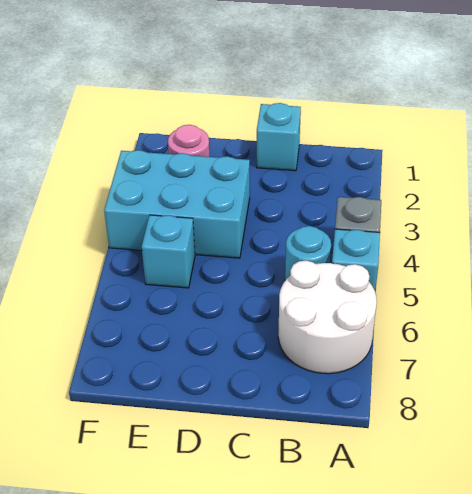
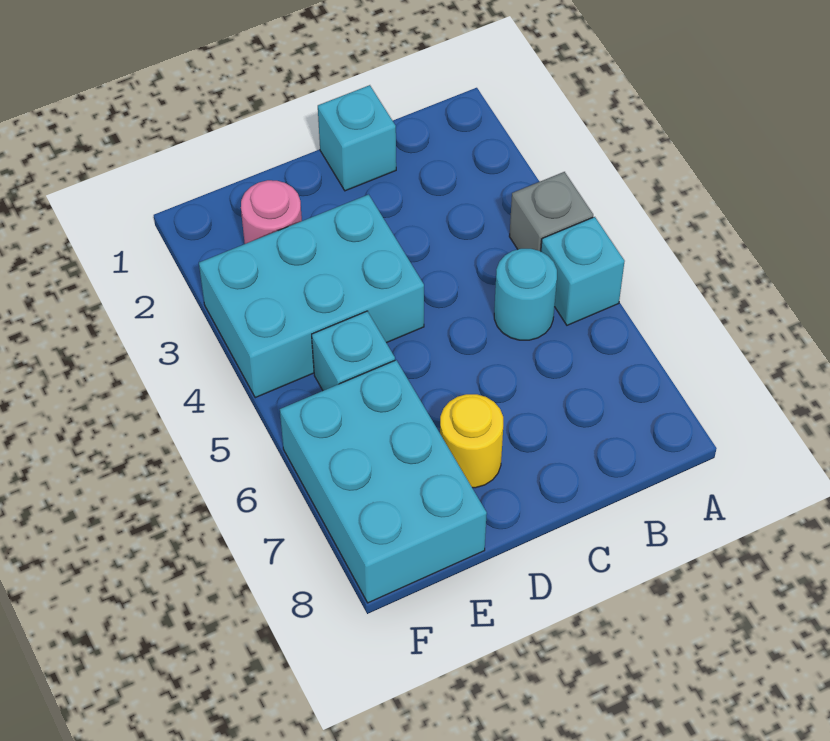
white round brick A6:B7 level 1 -> none
none -> yellow round brick D7 level 1
none -> cyan brick E6:F8 level 1

